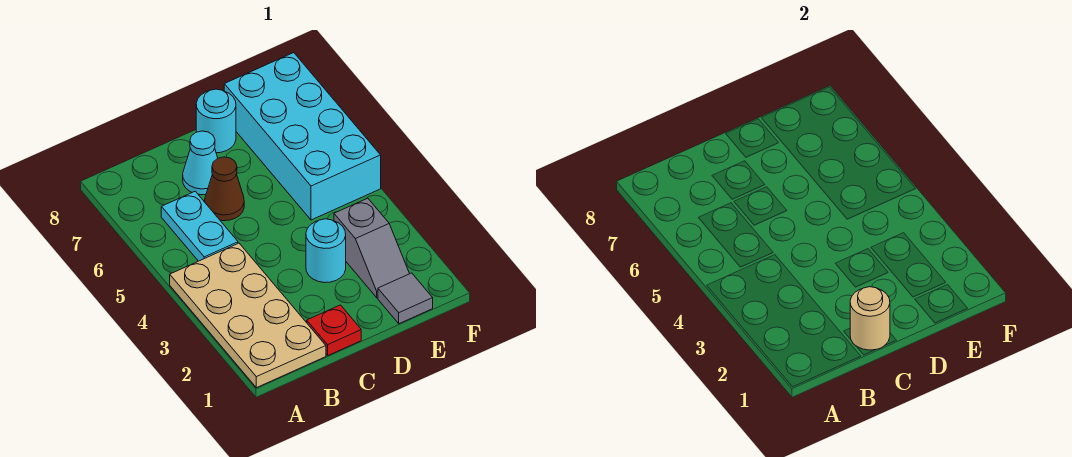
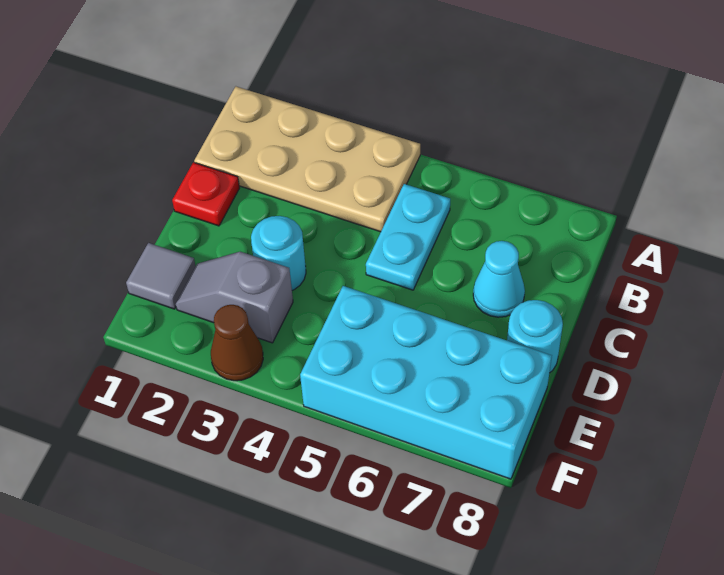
cyan plate B5:B6 level 1 -> cyan plate B5:C5 level 1
tan round brick C1 level 2 -> none
brown cone C6 level 1 -> brown cone F3 level 1

